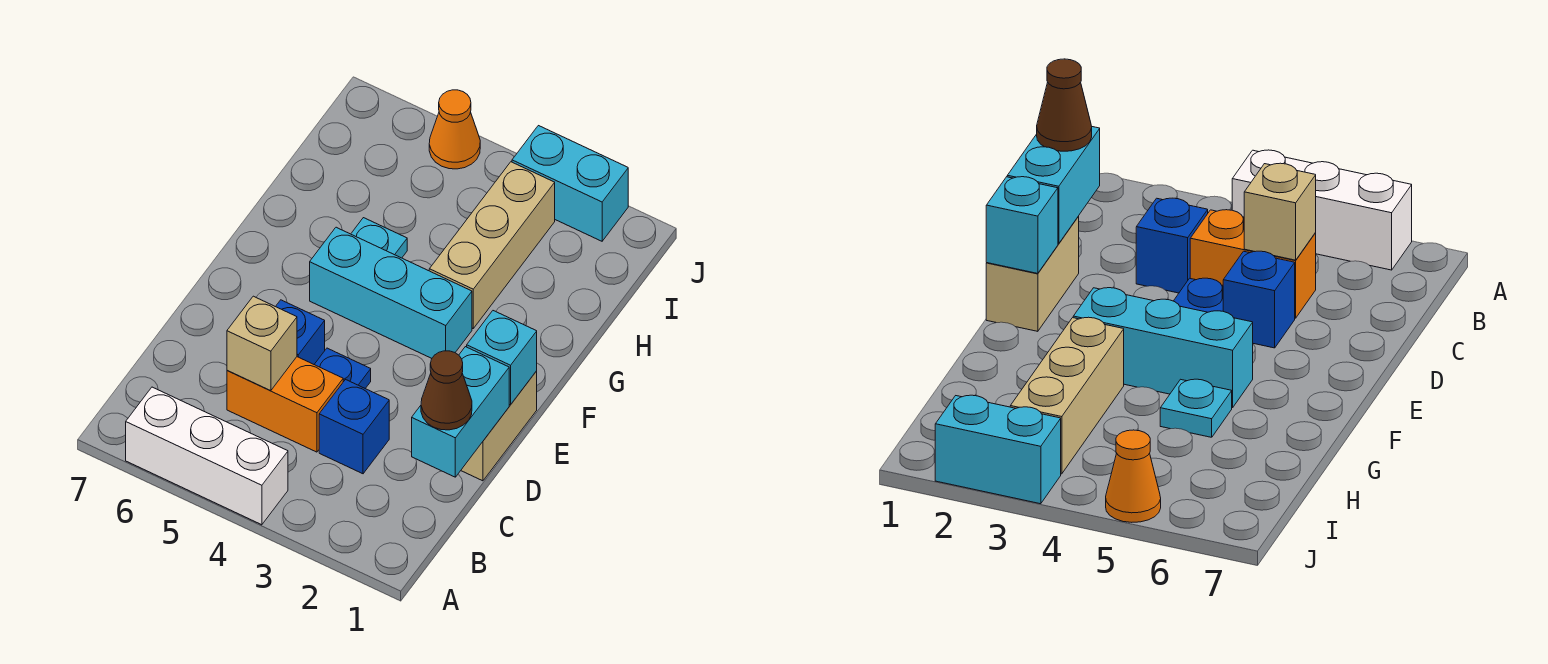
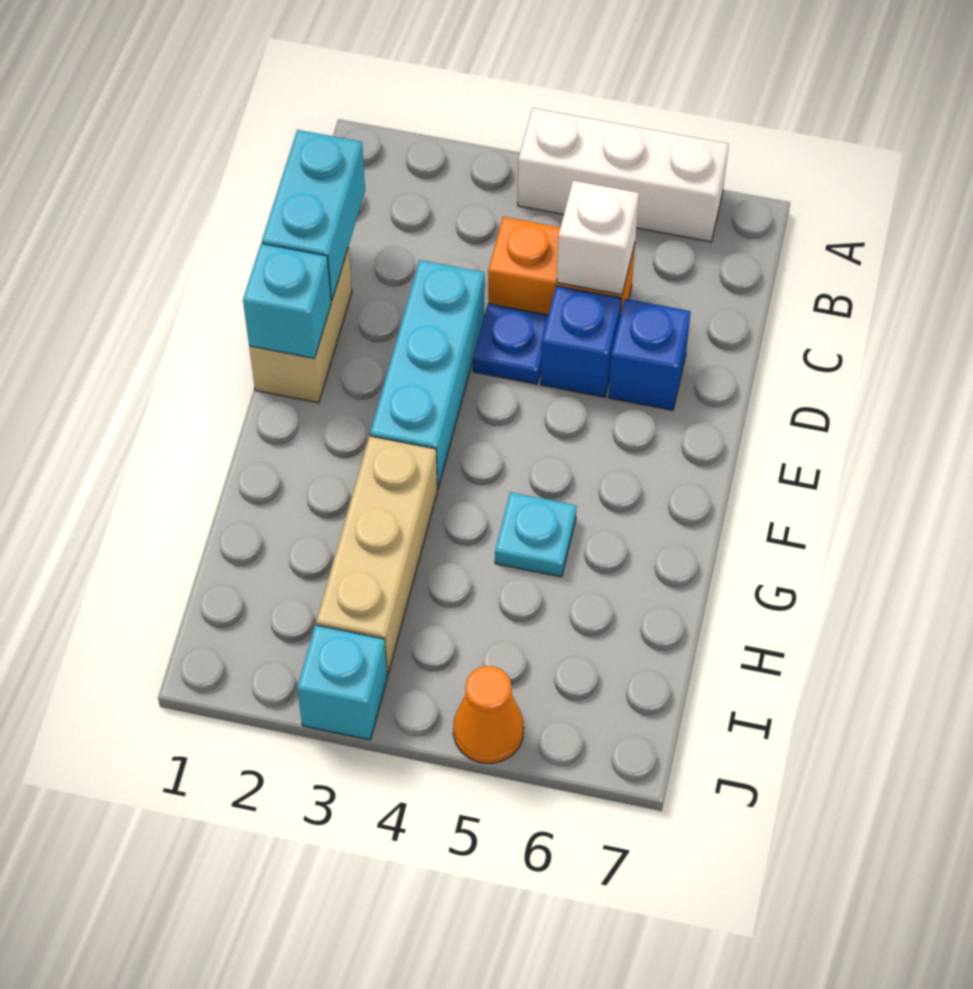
brown cone C1 level 3 -> none
blue brick C3 level 1 -> blue brick D6 level 1
tan brick C5 level 2 -> white brick C5 level 2
cyan brick F3:F5 level 1 -> cyan brick D3:F3 level 1
cyan brick J2:J3 level 1 -> cyan brick J3 level 1

